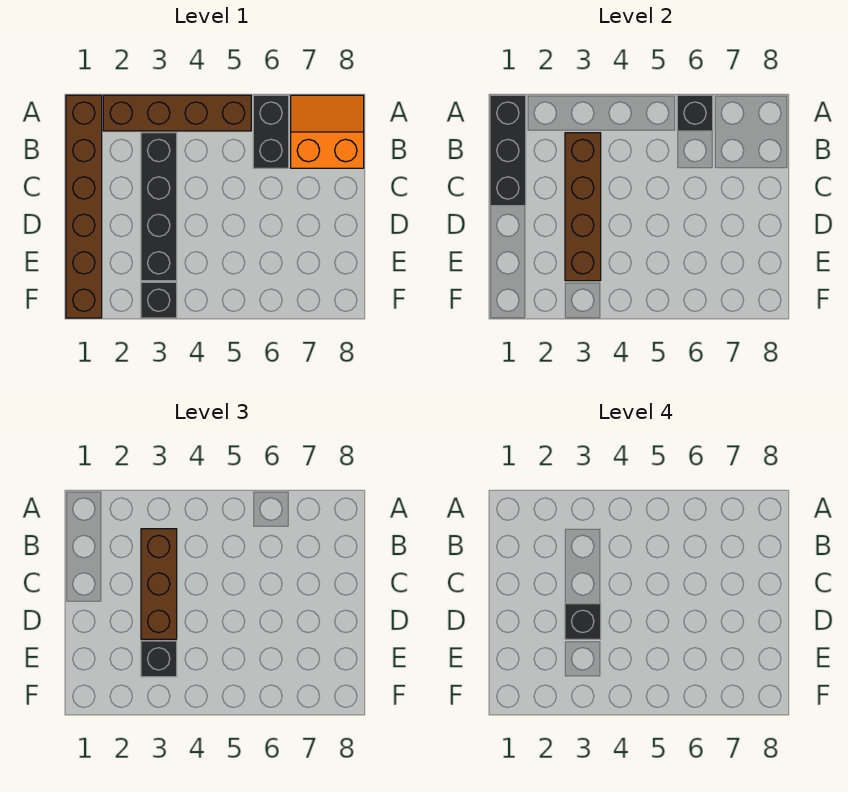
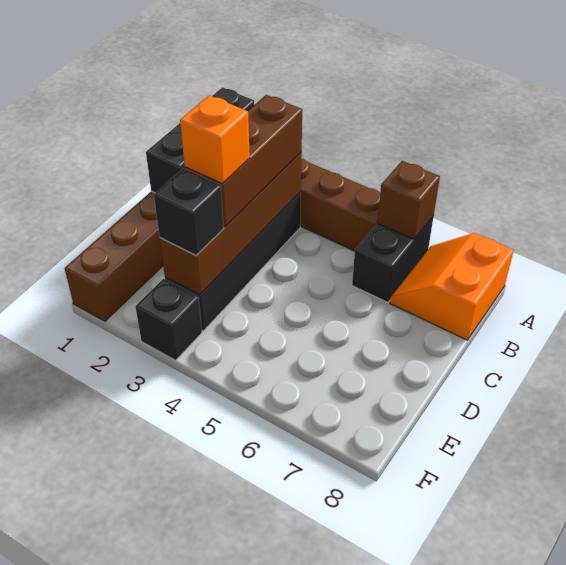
black brick A6 level 2 -> brown brick A6 level 2
orange slope A7:B8 level 1 top B -> orange slope A7:B8 level 1 top 8
black brick D3 level 4 -> orange brick D3 level 4

